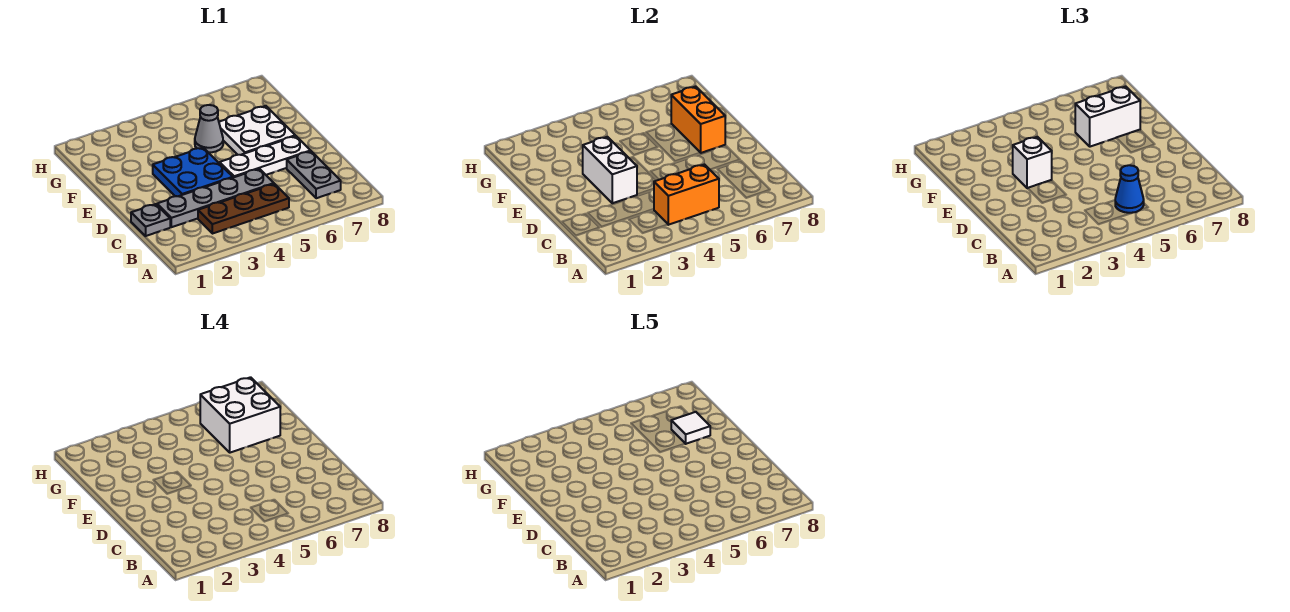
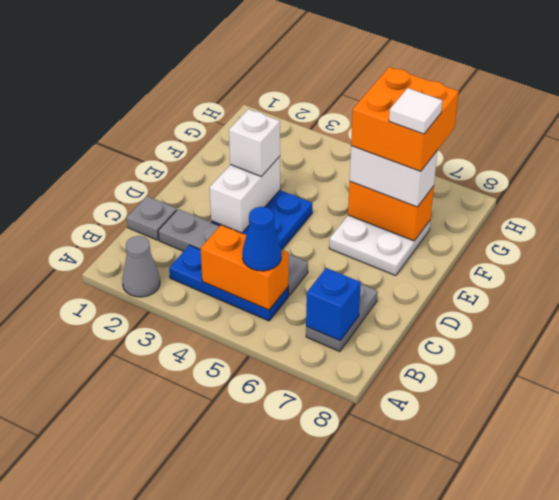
brown plate B3:B5 level 1 -> blue plate B3:B5 level 1
none -> blue brick B7 level 2
white plate D5:D7 level 1 -> none
orange brick E7:F7 level 2 -> orange brick F6:F7 level 2
grey cone F5 level 1 -> grey cone A2 level 1
white brick F6:G7 level 4 -> orange brick F6:G7 level 4

